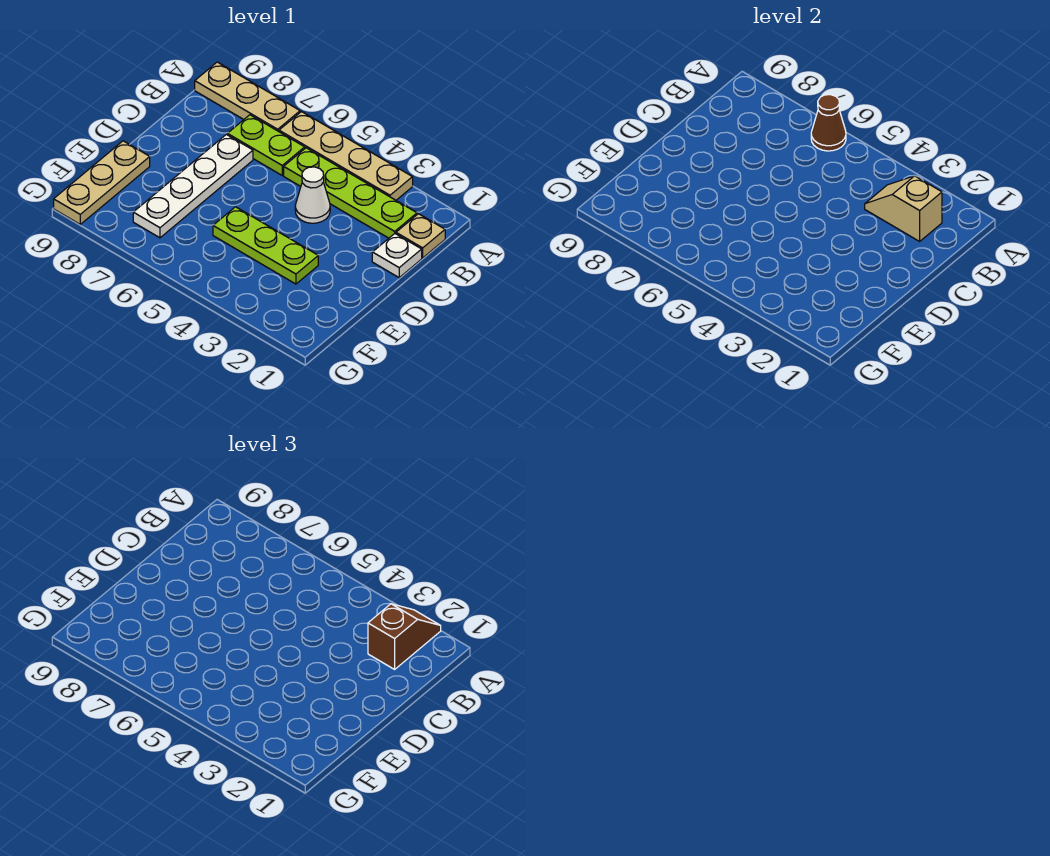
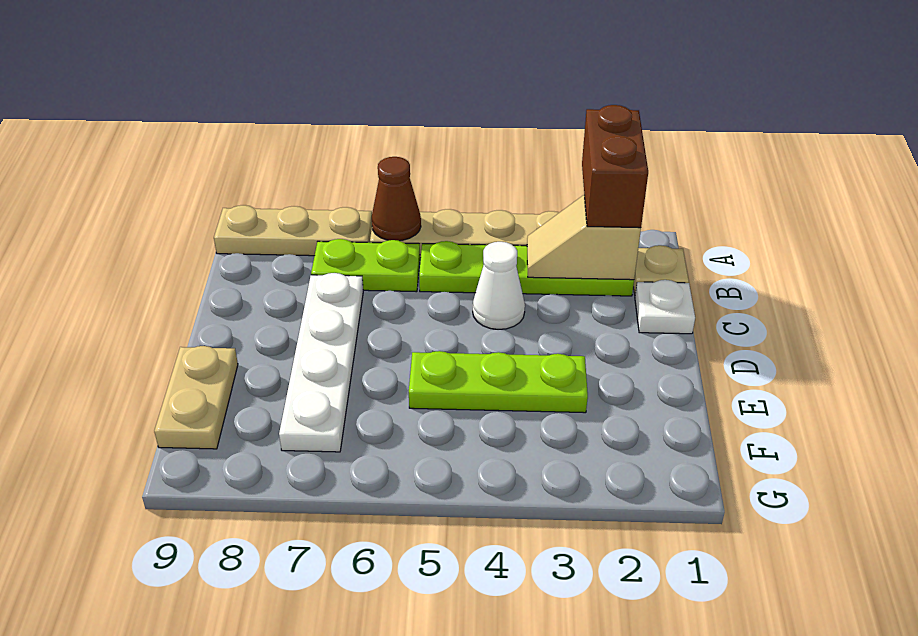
brown slope A2:B2 level 3 top B -> brown brick A2:B2 level 3
tan plate E9:G9 level 1 -> tan plate E9:F9 level 1

